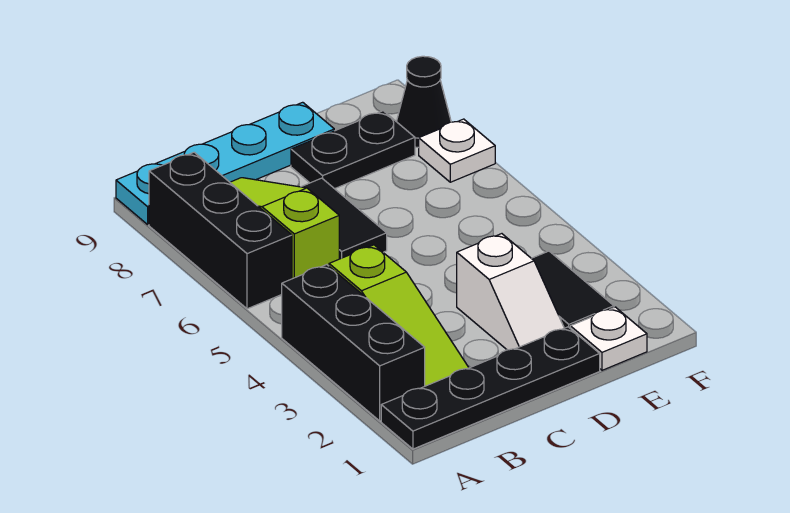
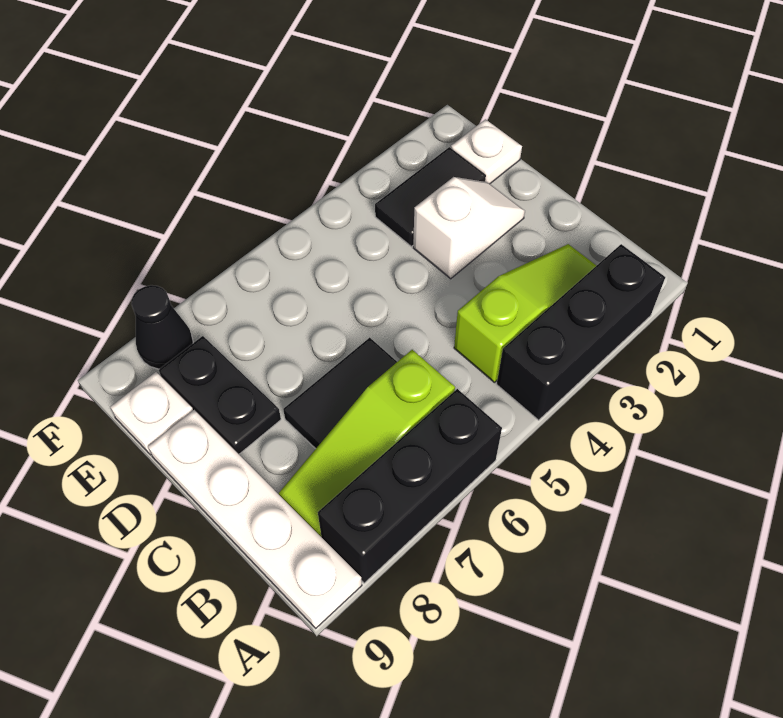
black plate A1:D1 level 1 -> none
cyan plate A9:D9 level 1 -> white plate A9:D9 level 1
white plate F7 level 1 -> white plate E9 level 1

